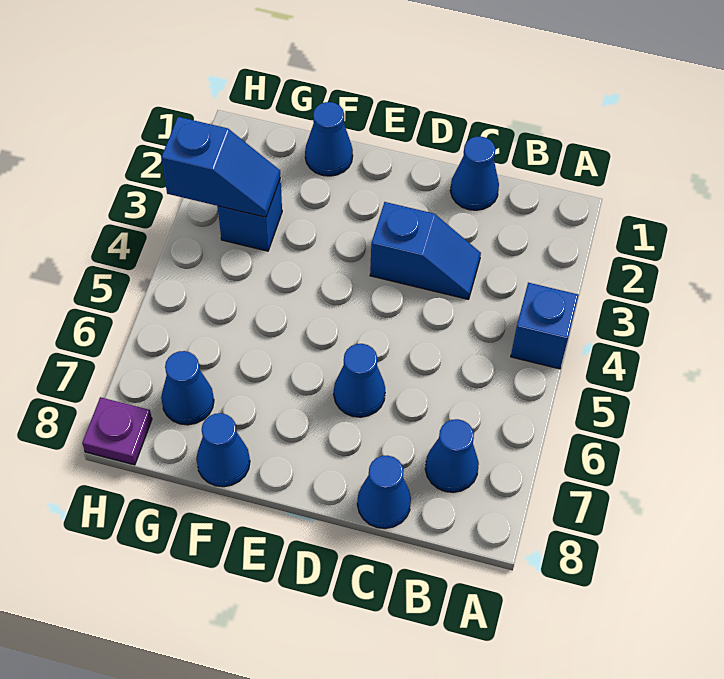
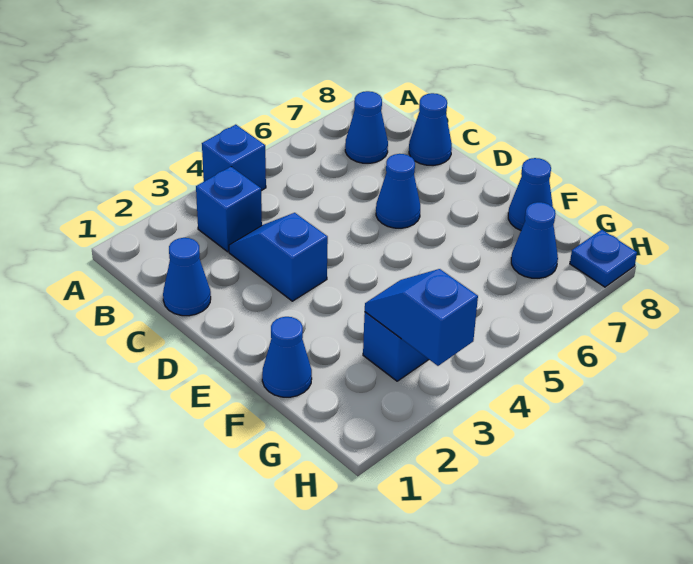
none -> blue brick B3 level 1
purple plate H8 level 1 -> blue plate H8 level 1

